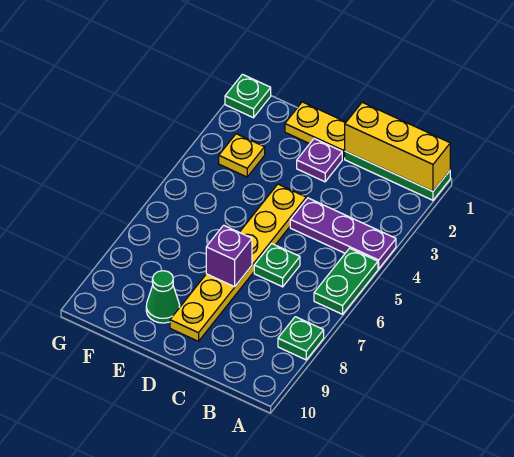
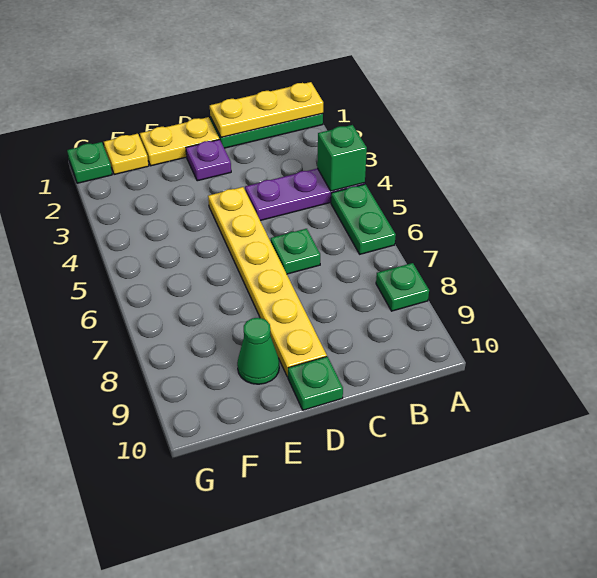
yellow brick A1:C1 level 2 -> yellow plate A1:C1 level 2
none -> green brick A4 level 2
purple brick D7 level 2 -> none
none -> green plate D10 level 1
yellow plate F3 level 1 -> yellow plate F1 level 1

